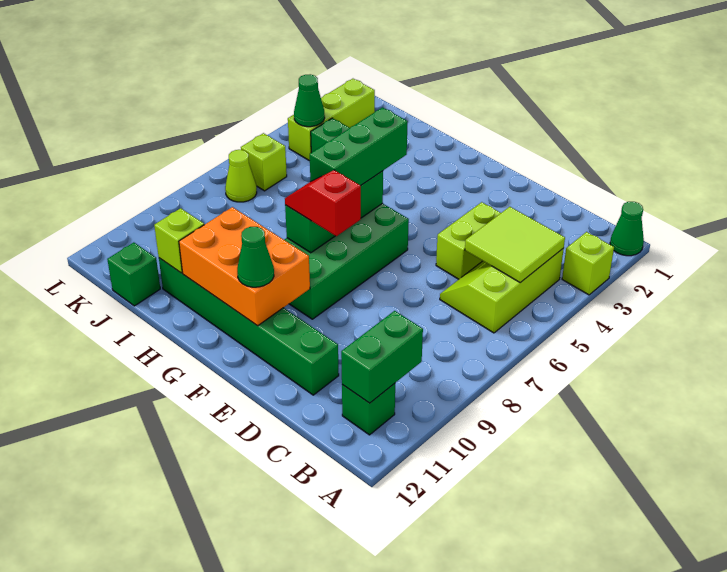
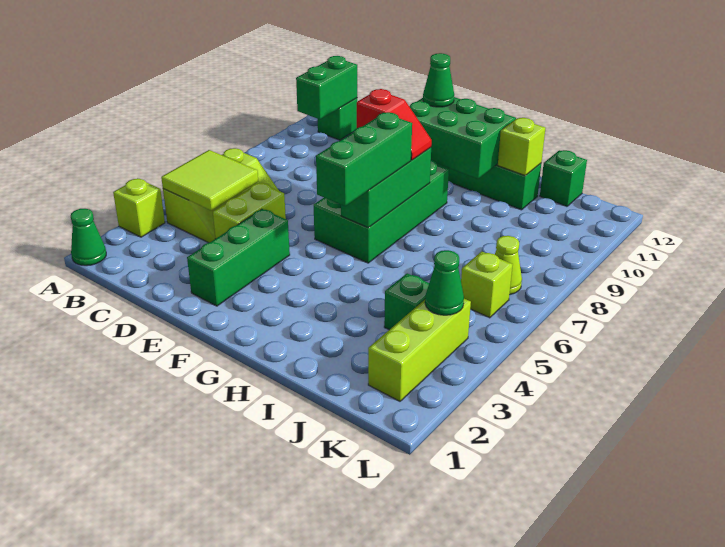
none -> green brick E2:E4 level 1
orange brick F10:H11 level 2 -> green brick F10:H11 level 2

